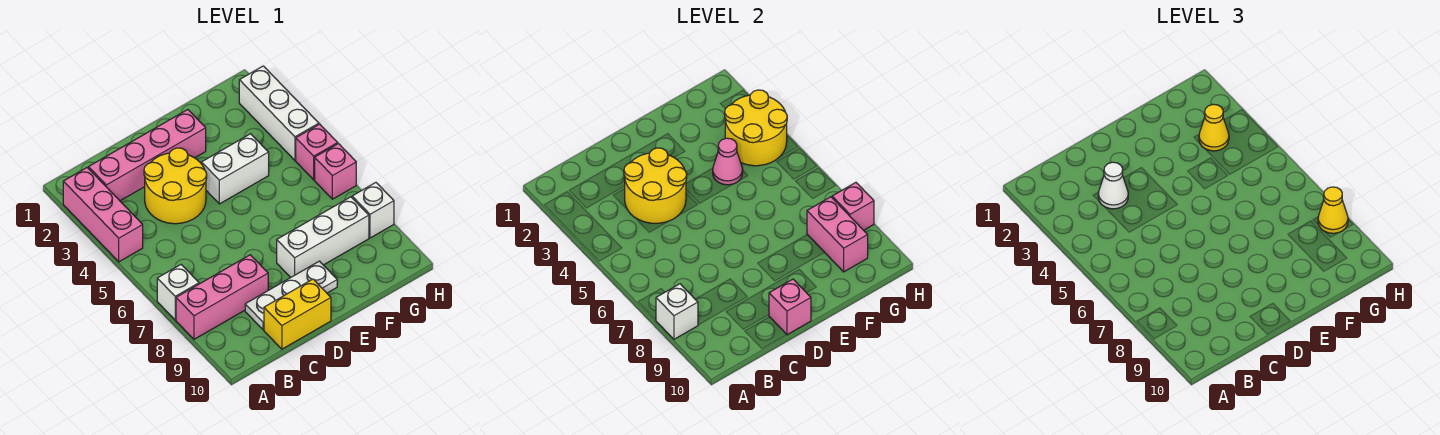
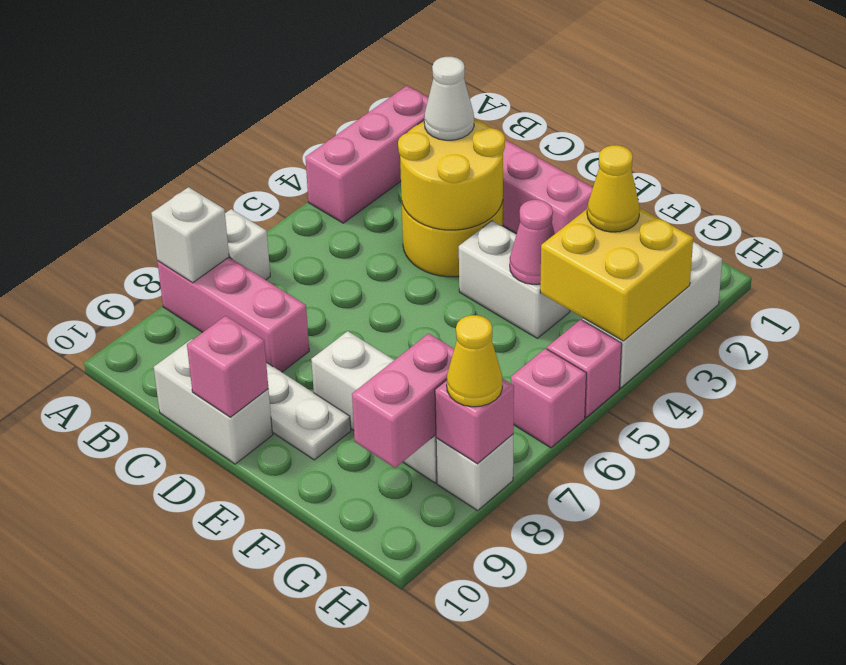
yellow brick C10:D10 level 1 -> white brick C10:D10 level 1
yellow round brick G3:H4 level 2 -> yellow brick G3:H4 level 2

